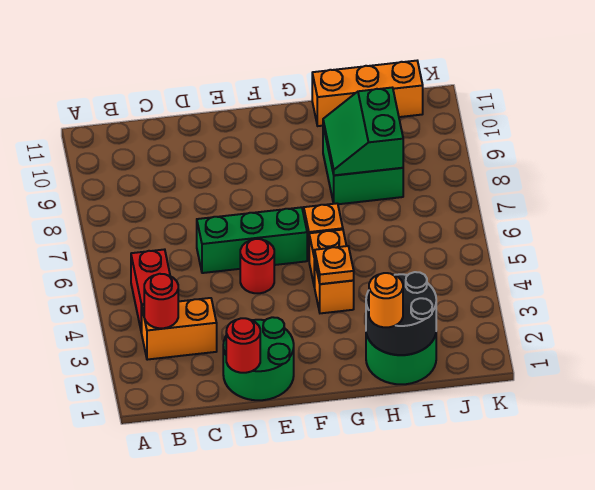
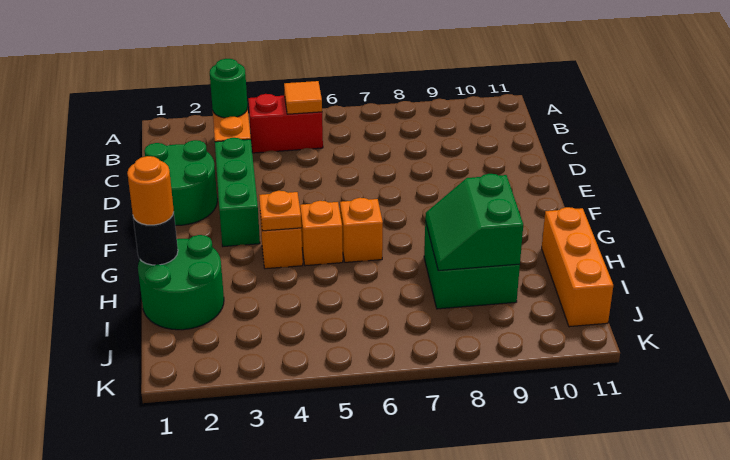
red round brick B3 level 2 -> green round brick B3 level 2
none -> orange tile B5 level 2
red round brick D1 level 2 -> none
green brick D6:F6 level 1 -> green brick D3:F3 level 1
red round brick E5 level 1 -> none
black round brick H1:I2 level 2 -> black round brick H1 level 2
green slope H8:I9 level 2 top I -> green slope H8:I9 level 2 top 9

